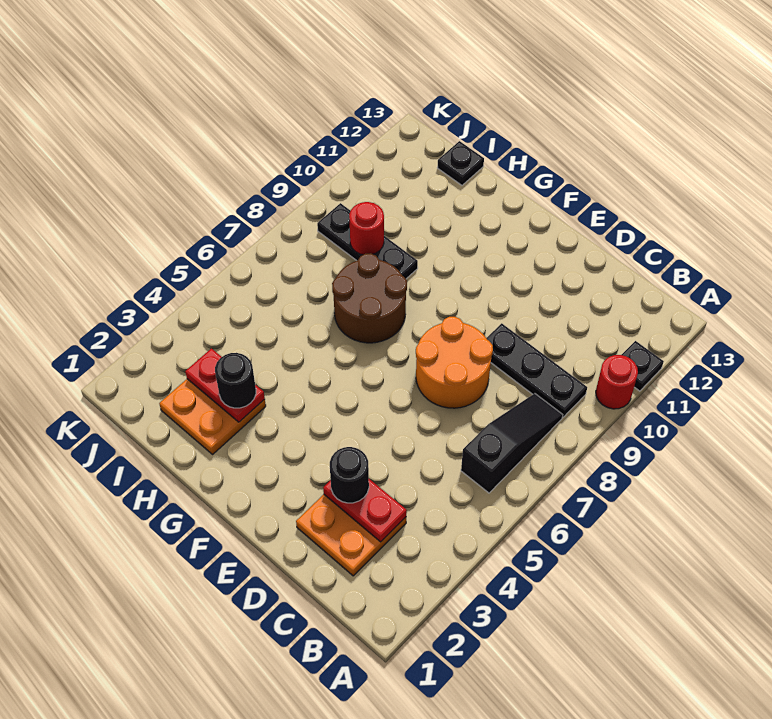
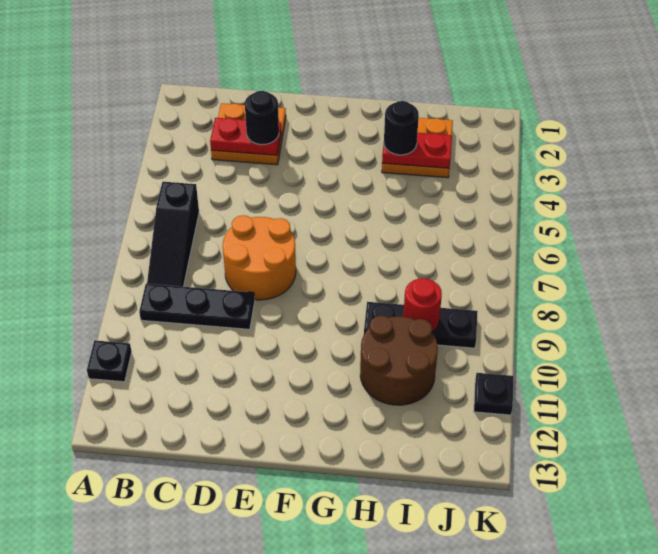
red round brick A10 level 1 -> none
brown round brick G7:H8 level 1 -> brown round brick H10:I11 level 1
black plate I13 level 1 -> black plate K11 level 1

